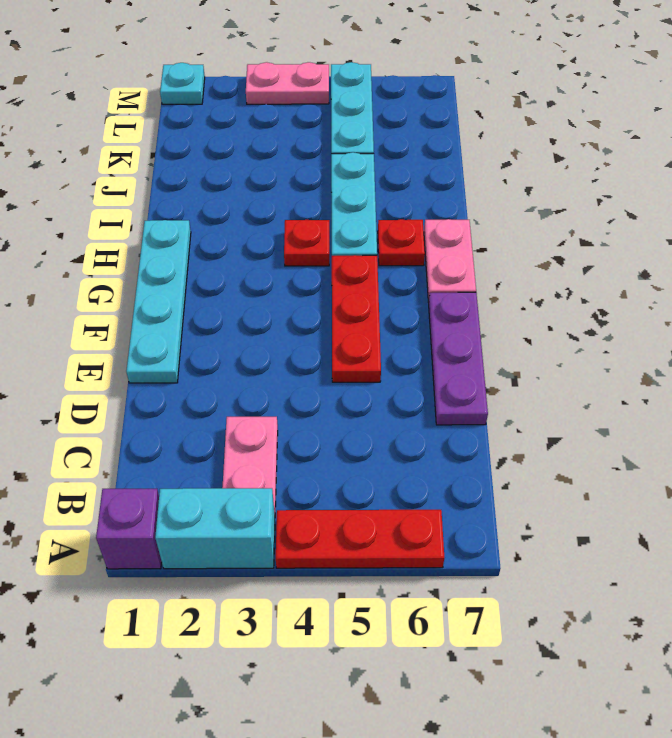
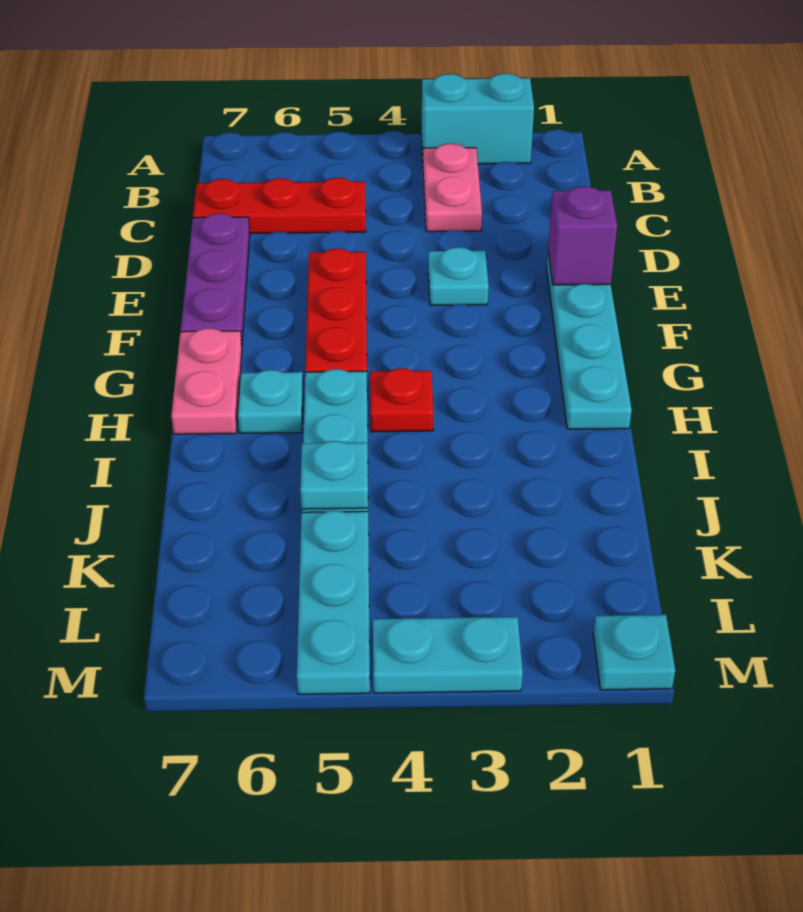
purple brick A1 level 1 -> purple brick E1 level 2
red plate A4:A6 level 1 -> red plate C5:C7 level 1
none -> cyan plate E3 level 1
red plate H6 level 1 -> cyan plate H6 level 1
none -> cyan plate J5 level 2
pink plate M3:M4 level 1 -> cyan plate M3:M4 level 1

